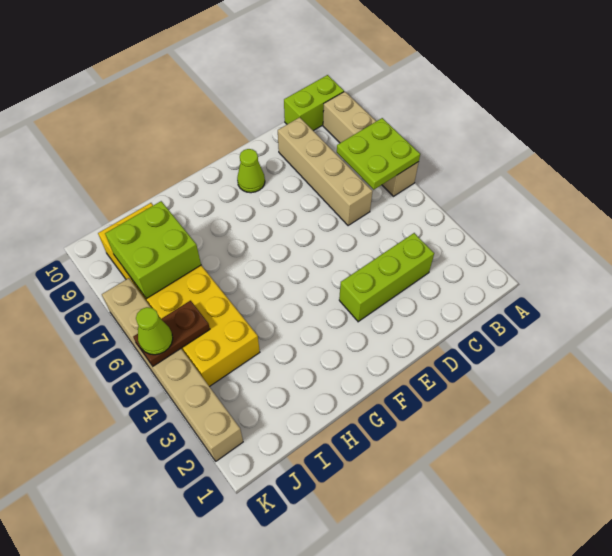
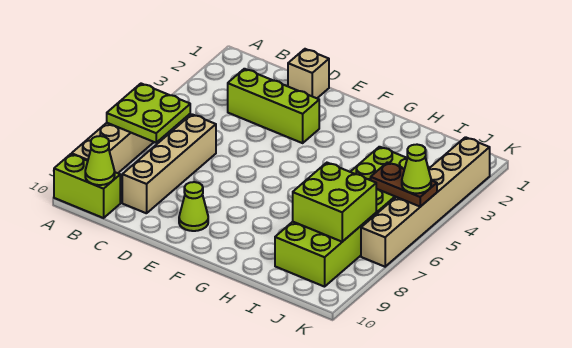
none -> lime cone B10 level 2
none -> tan brick D1 level 1
yellow brick I4:J9 level 1 -> lime brick I4:J9 level 1

